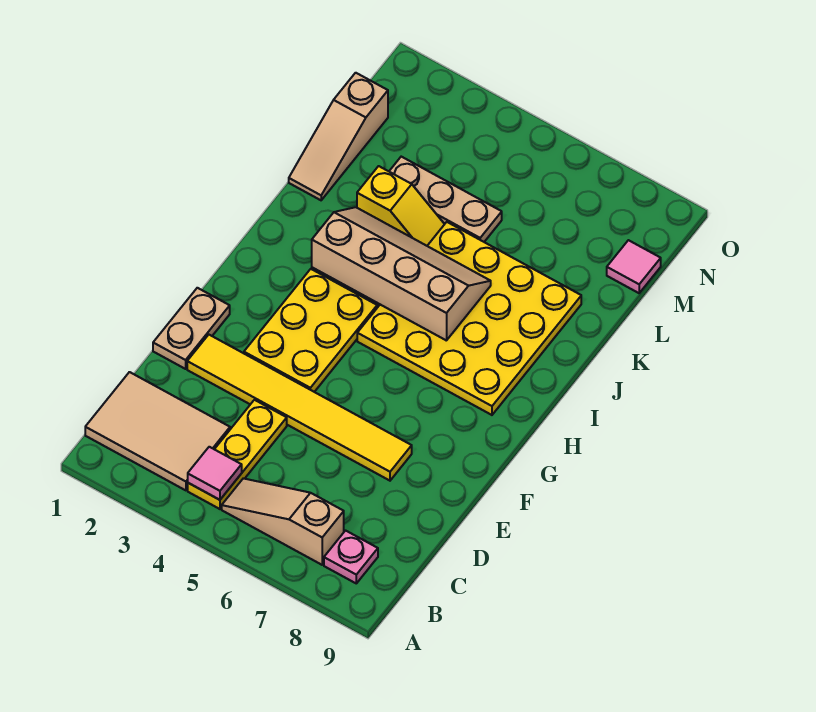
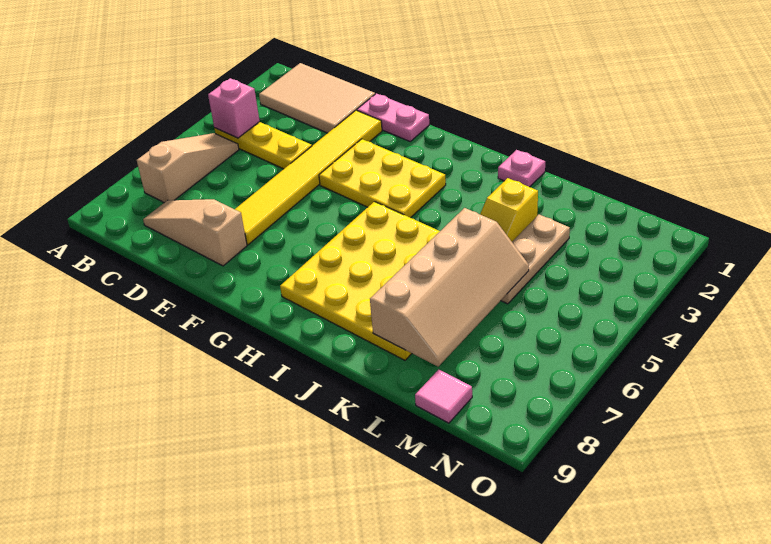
tan tile B1:C3 level 1 -> tan tile B1:D2 level 1
pink tile B4 level 2 -> pink brick B4 level 2
pink plate B8 level 1 -> pink plate J1 level 1
tan plate E1:F1 level 1 -> pink plate E1:F1 level 1
tan slope I3:J6 level 2 top I -> tan slope K5:L8 level 2 top K
tan slope K1:M1 level 1 top M -> tan slope C8:E8 level 1 top E

